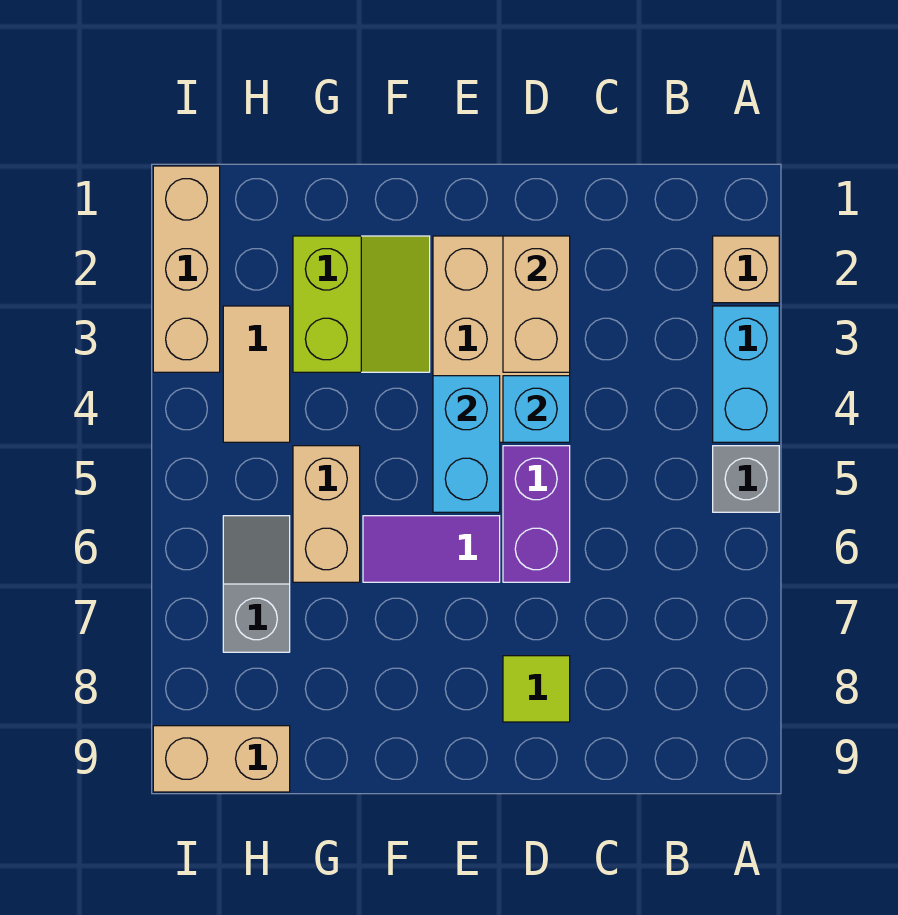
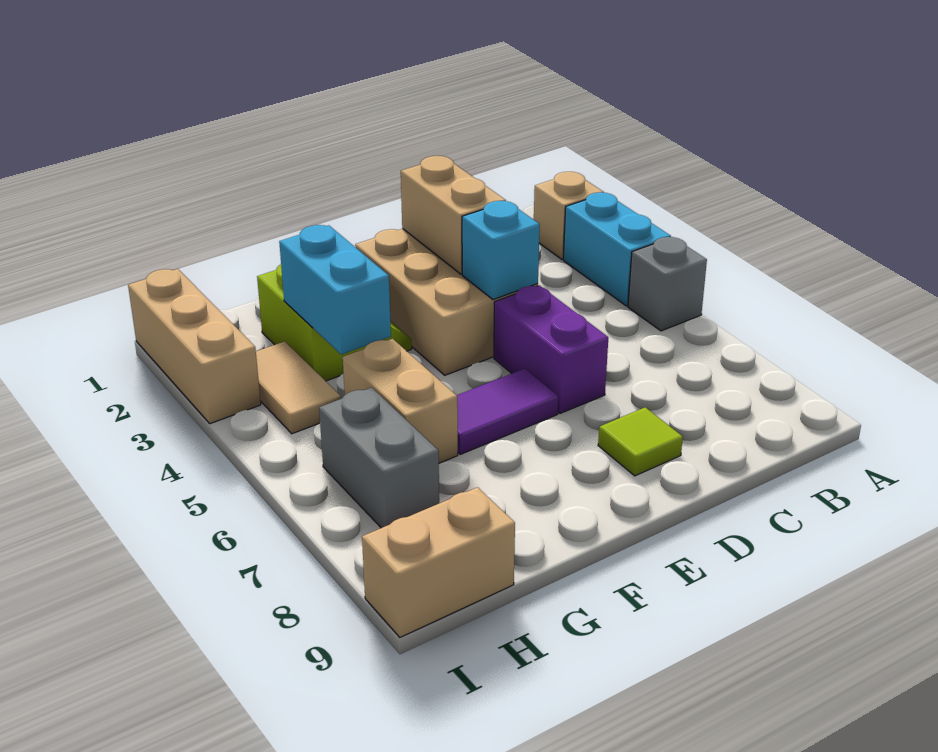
cyan brick E4:E5 level 2 -> cyan brick G3:G4 level 2
grey slope H6:H7 level 1 top 7 -> grey brick H6:H7 level 1

